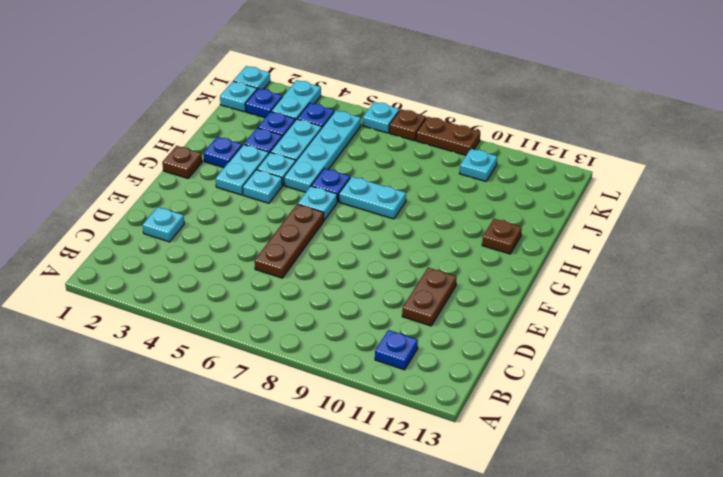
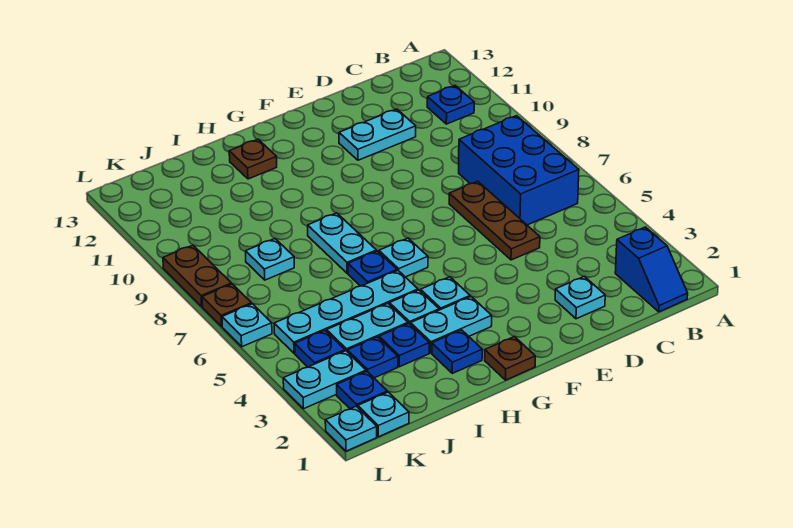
none -> blue slope B1:B2 level 1 top 2
none -> blue brick B6:C8 level 1
brown plate D6:F6 level 1 -> brown plate D5:D7 level 1
brown plate D11:E11 level 1 -> cyan plate D11:E11 level 1
cyan plate K10 level 1 -> cyan plate J8 level 1

